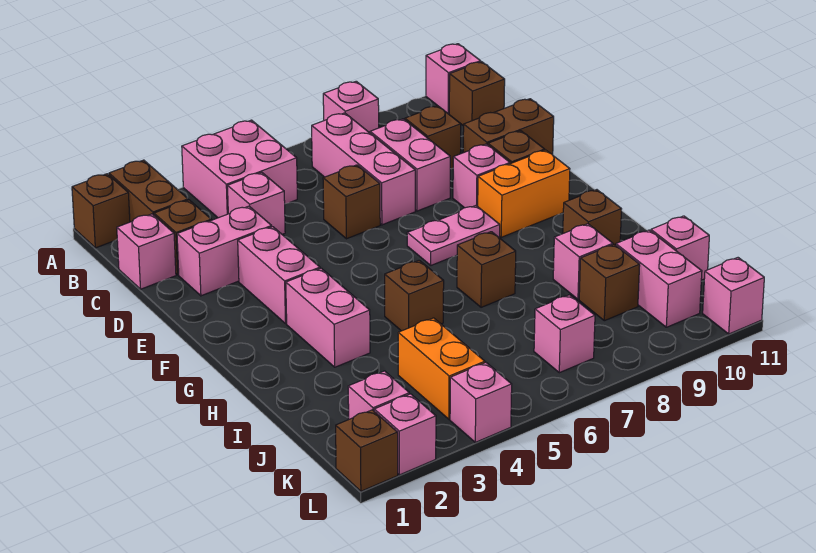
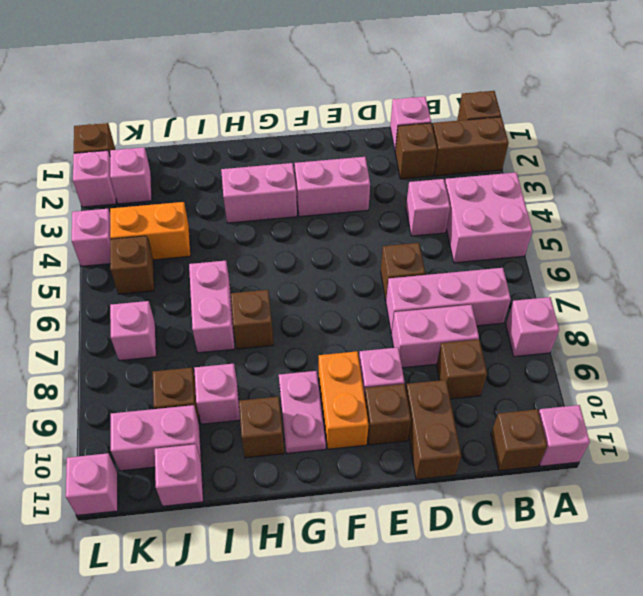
pink brick D2:D3 level 1 -> pink brick I6:I7 level 1
pink plate F7:F8 level 1 -> pink plate G9:G10 level 1
brown brick H5 level 1 -> brown brick K5 level 1

